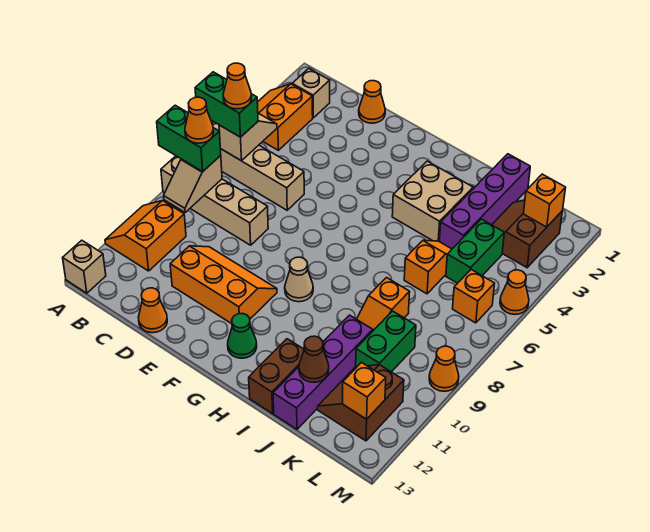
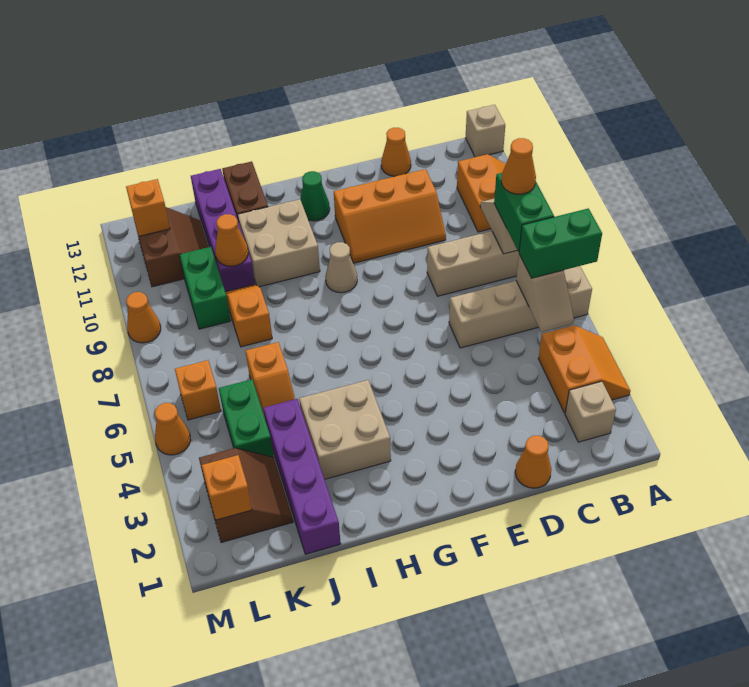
green brick A8:B8 level 3 -> green brick B7:B8 level 3
orange cone B6 level 4 -> orange cone J10 level 2
none -> tan brick H10:I11 level 1
brown cone J12 level 2 -> none

